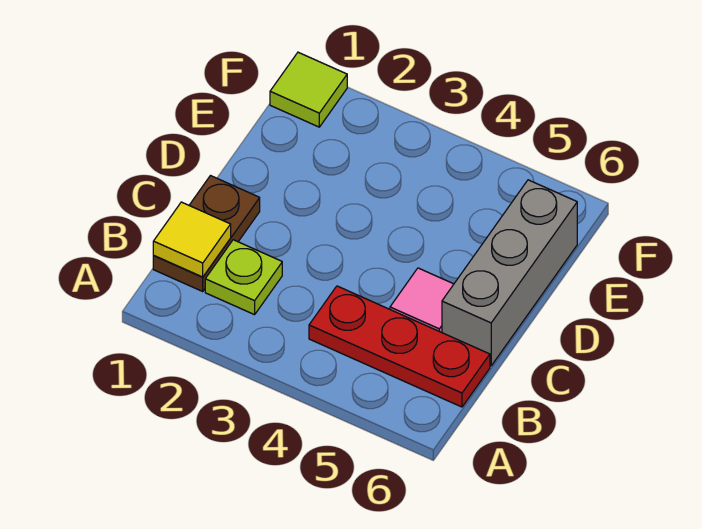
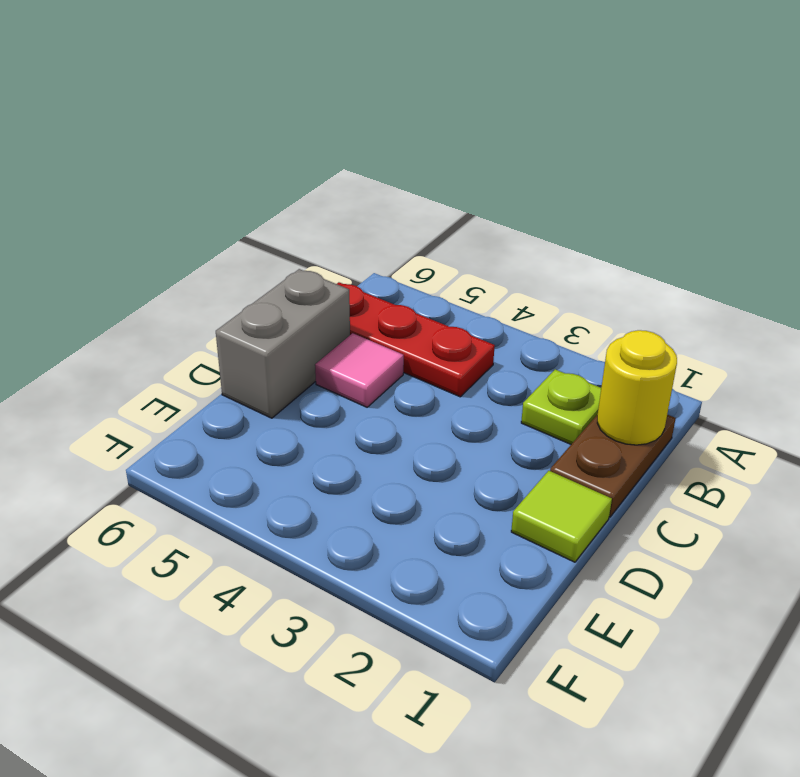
yellow tile B1 level 2 -> yellow round brick B1 level 2
grey brick C6:E6 level 1 -> grey brick C6:D6 level 1
lime tile F1 level 1 -> lime tile D1 level 1

